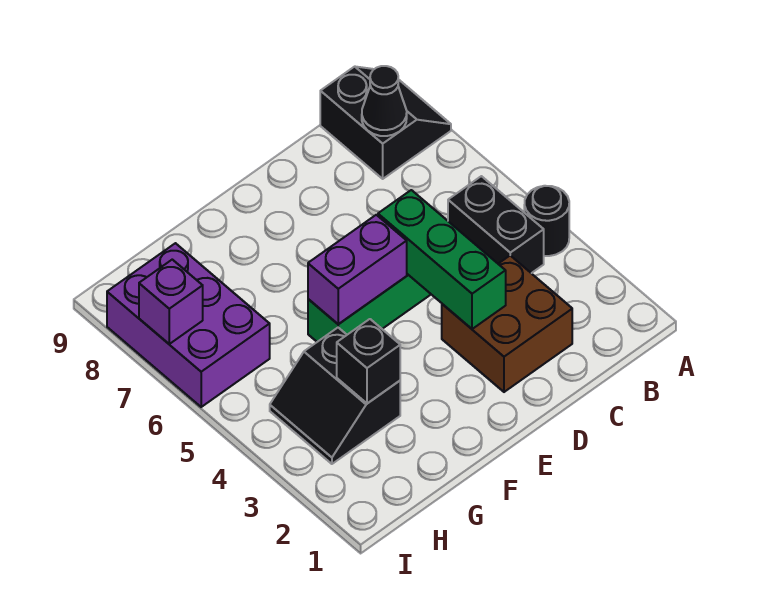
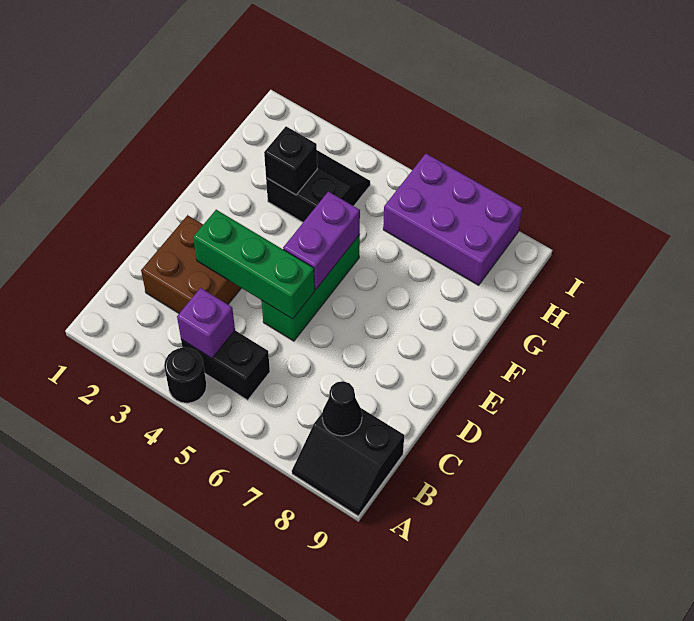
purple brick I7 level 2 -> purple brick B4 level 2

